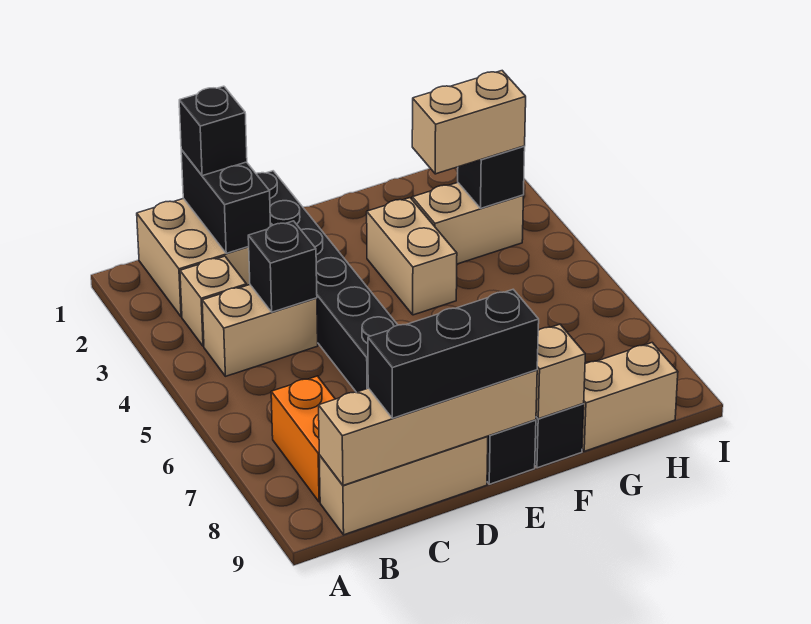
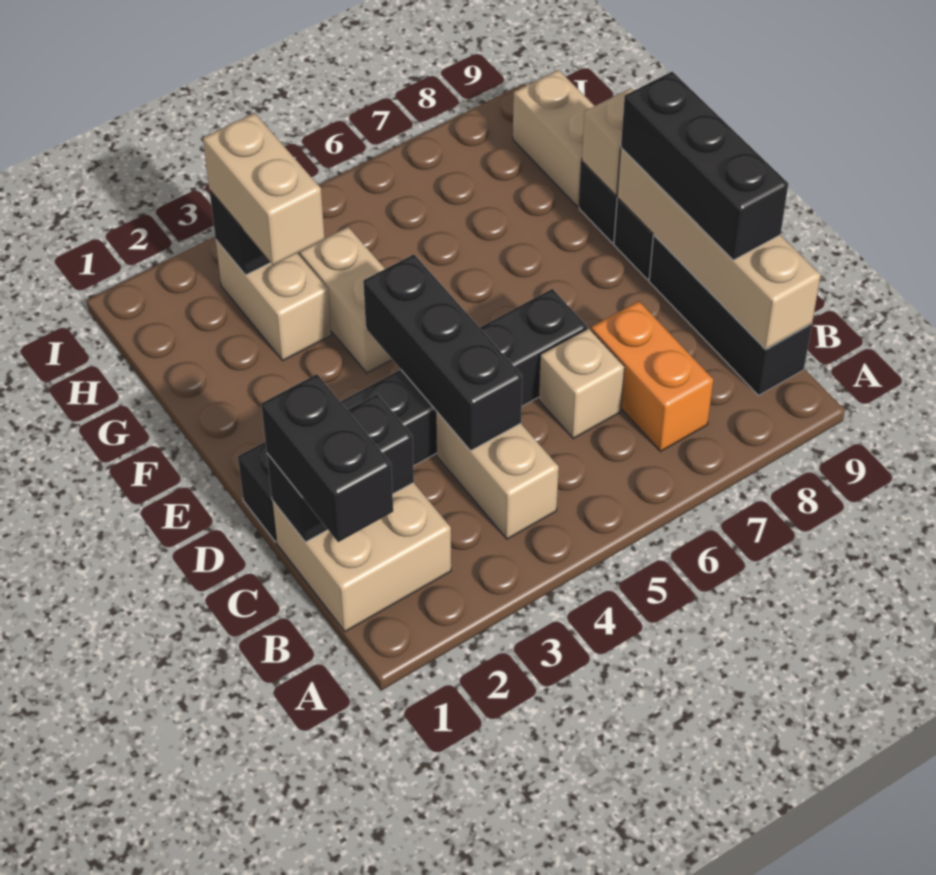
tan brick B3 level 1 -> tan brick C6 level 1
orange brick B7:B8 level 1 -> orange brick B7:C7 level 1
tan brick B9:D9 level 1 -> black brick B9:D9 level 1
black brick C1 level 3 -> black brick B1:C1 level 3
black brick C4 level 2 -> black brick C4:E4 level 2
tan brick F3:F4 level 1 -> tan brick F4:G4 level 1

